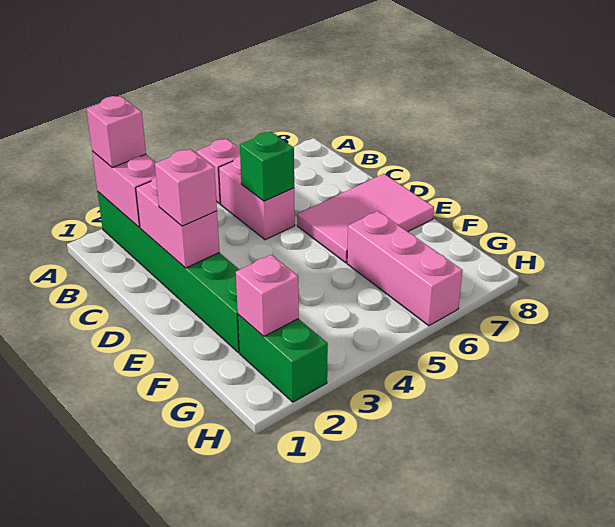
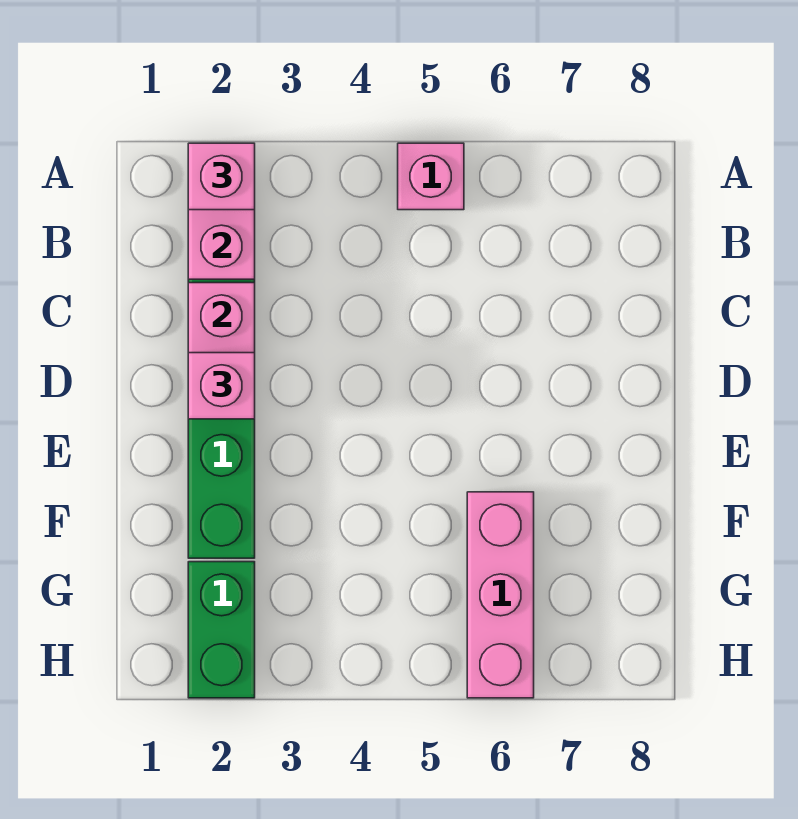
pink brick B5:C5 level 1 -> none
green brick C5 level 2 -> none
pink tile D6:E8 level 1 -> none
pink brick G2 level 2 -> none

